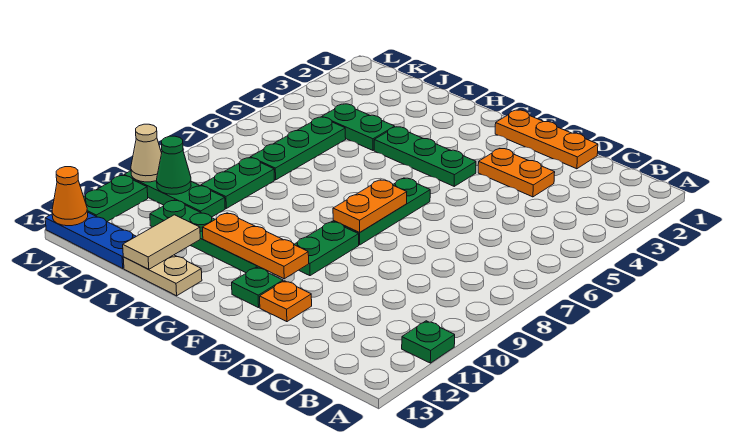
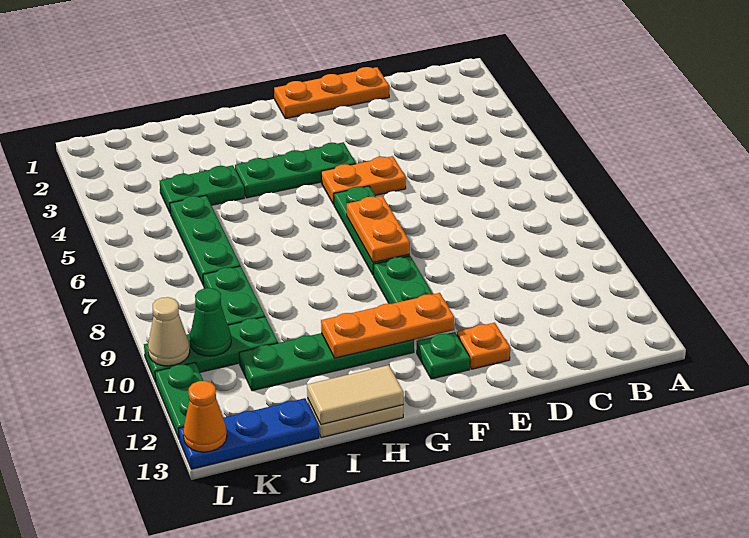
green plate A11 level 1 -> none
orange plate D3:E3 level 1 -> orange plate E5:F5 level 1
tan tile I12:I13 level 2 -> tan tile H13:I13 level 2

